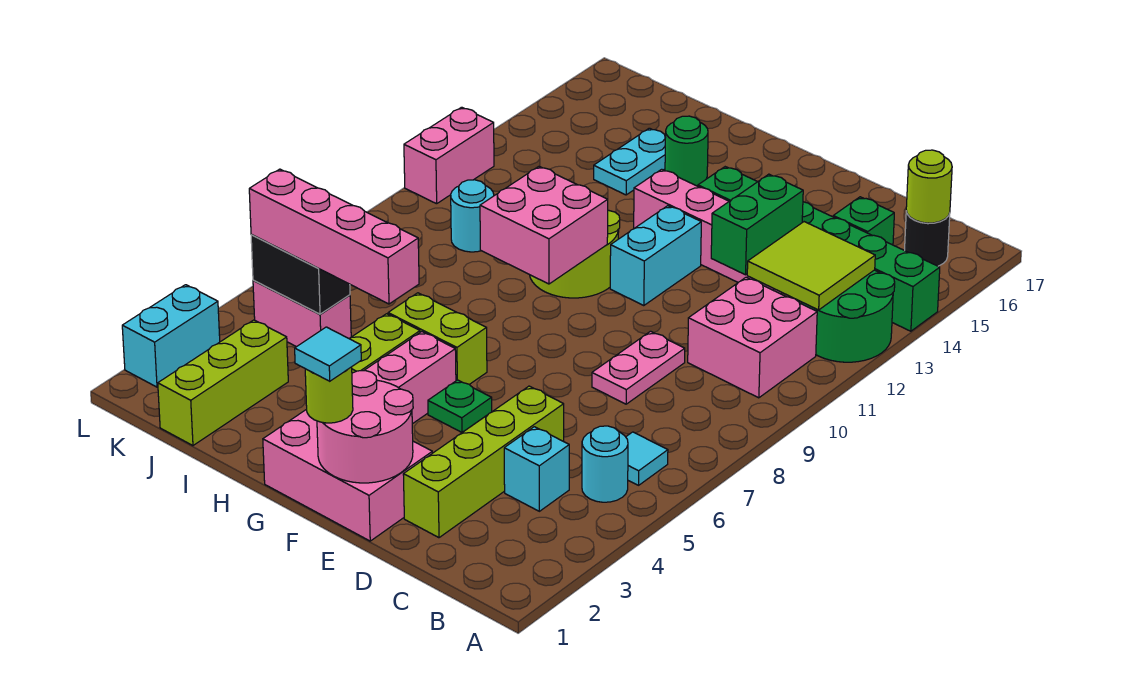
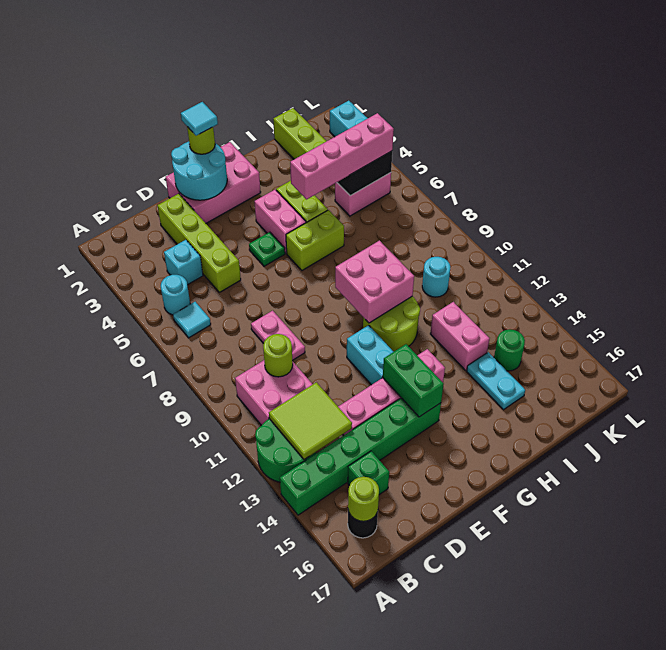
none -> lime round brick C10 level 2
green brick D12:D13 level 2 -> green brick F13:F14 level 2
pink round brick E1:F2 level 2 -> cyan round brick E1:F2 level 2
green round brick H15 level 1 -> green round brick J14 level 1
pink brick L11:L12 level 1 -> pink brick I12:I13 level 1

